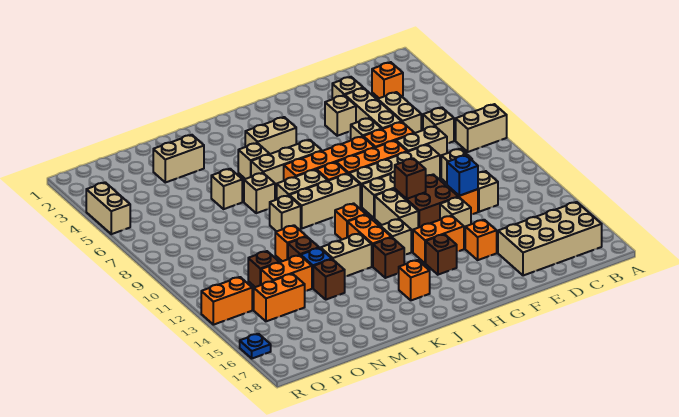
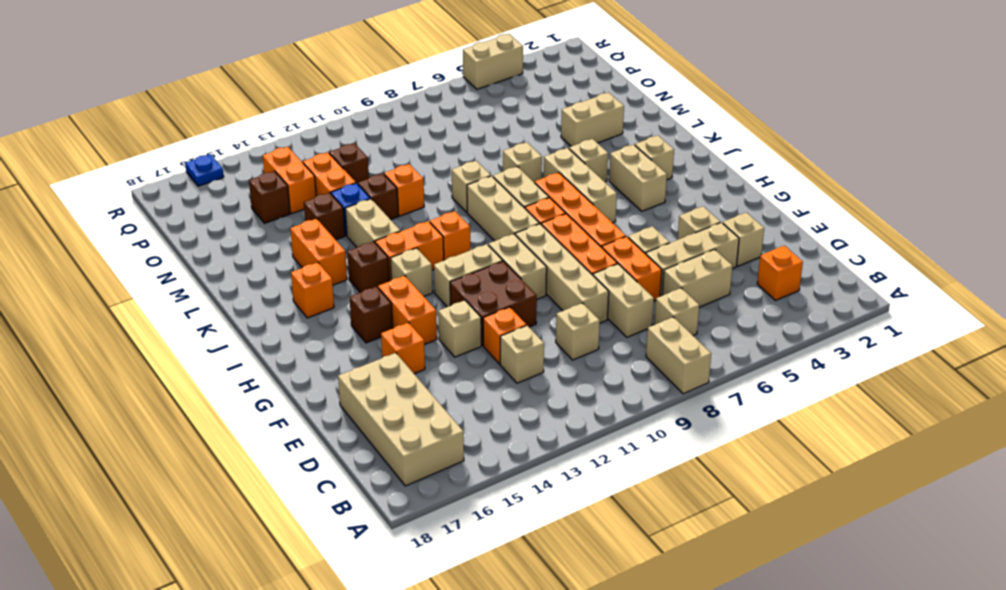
blue brick E12 level 2 -> none
brown brick G11 level 2 -> brown brick O15 level 1
tan brick M3:N3 level 1 -> tan brick M3:M4 level 1
tan brick M6 level 1 -> tan brick J3 level 1
orange brick Q13:R13 level 1 -> orange brick K15:L15 level 1

